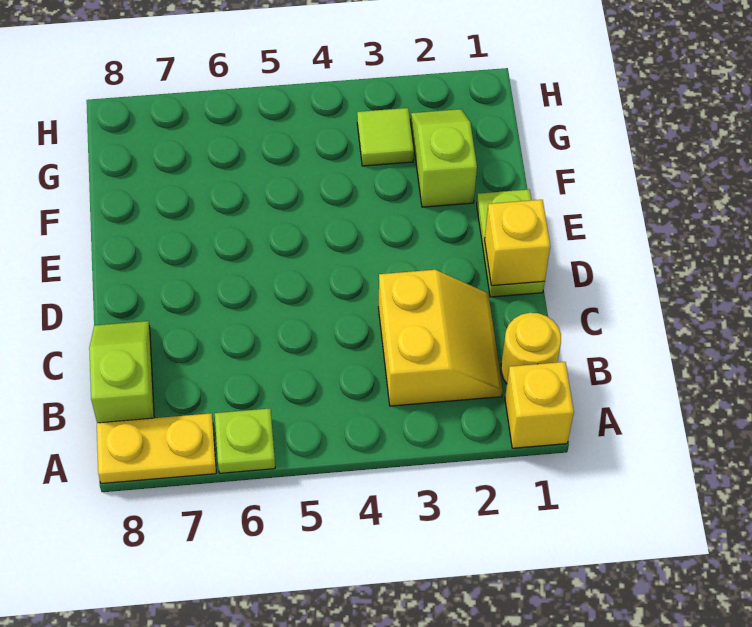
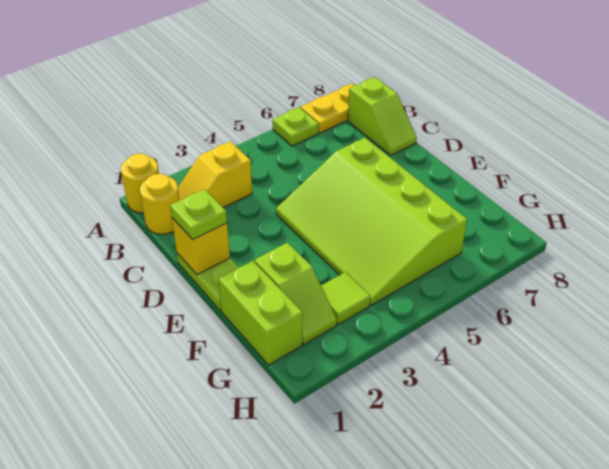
yellow brick A1 level 1 -> yellow round brick A1 level 1
yellow slope B2:C3 level 1 top 3 -> yellow slope B2:B3 level 1 top 3
none -> lime plate D1 level 3
none -> lime slope D4:G6 level 1 top 6
none -> lime brick F1:G1 level 1

